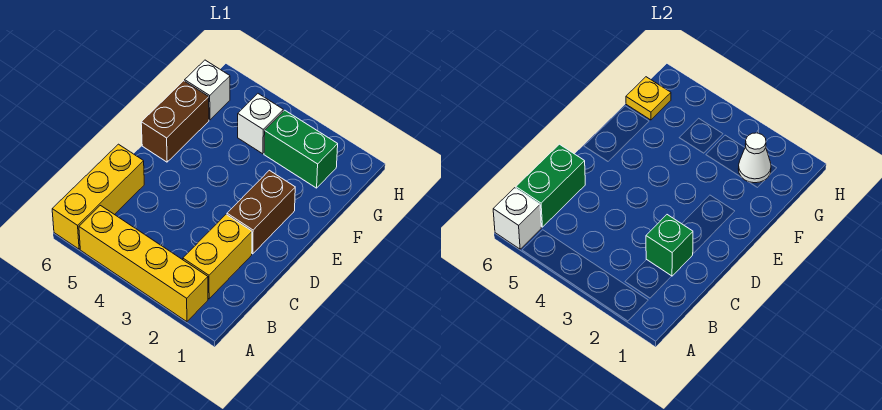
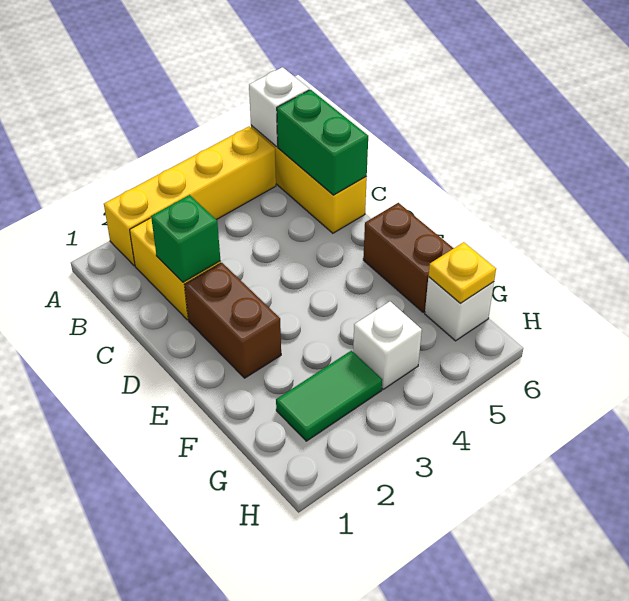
green brick G2:G3 level 1 -> green tile G2:G3 level 1
white cone G2 level 2 -> none

